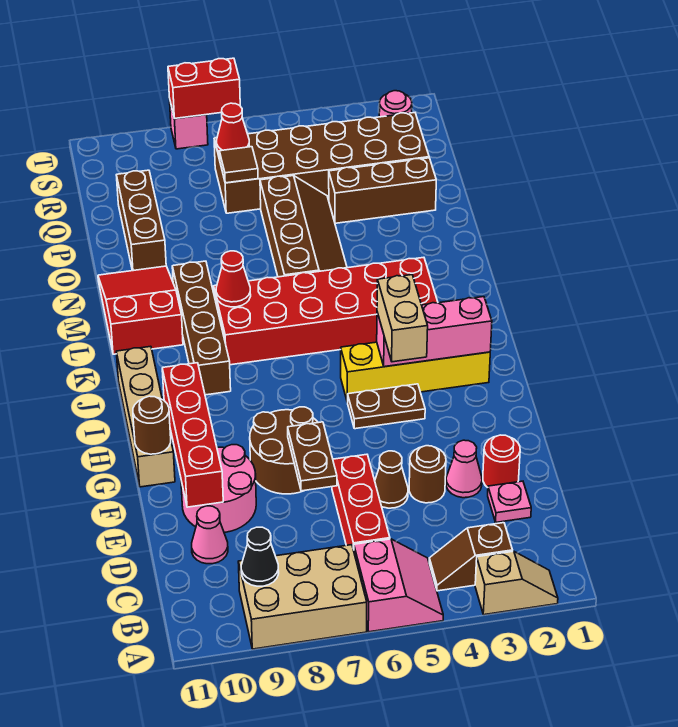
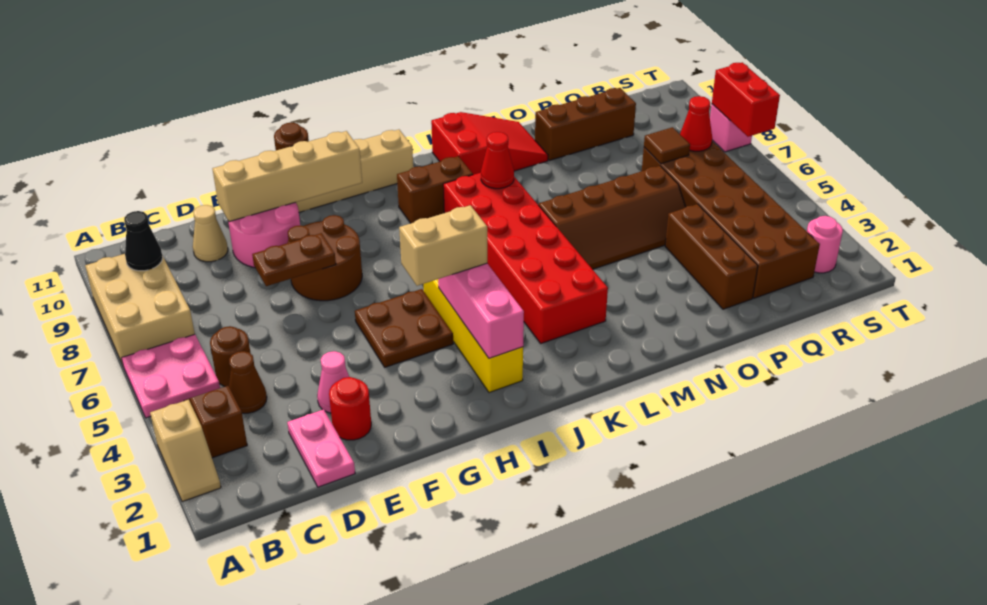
pink slope A5:B6 level 1 top 6 -> pink plate A5:B6 level 1
red brick C6:E6 level 1 -> none
pink plate D2 level 1 -> pink plate D1:D2 level 1
pink cone D10 level 1 -> tan cone D10 level 1
brown round brick E4 level 1 -> brown round brick C5 level 1
brown cone E5 level 1 -> brown cone C4 level 1
red brick E10:H10 level 2 -> tan brick E10:H10 level 2
brown plate H4:H5 level 1 -> brown plate G4:H5 level 1
brown brick J9:M9 level 1 -> brown brick J9:K9 level 1

